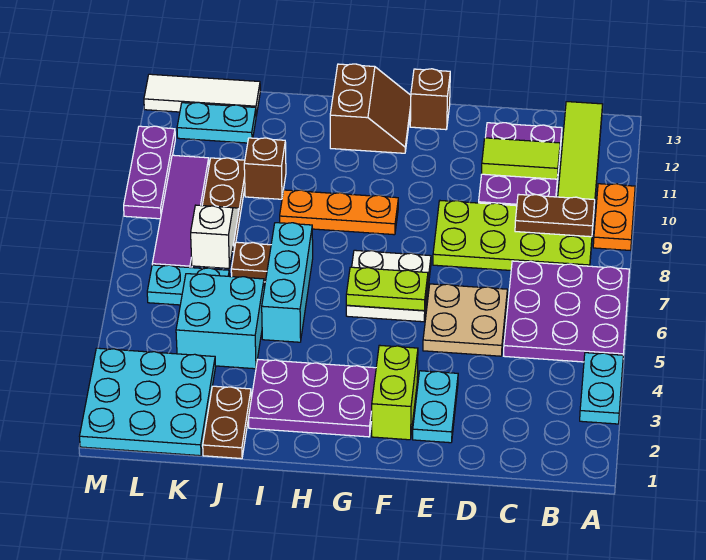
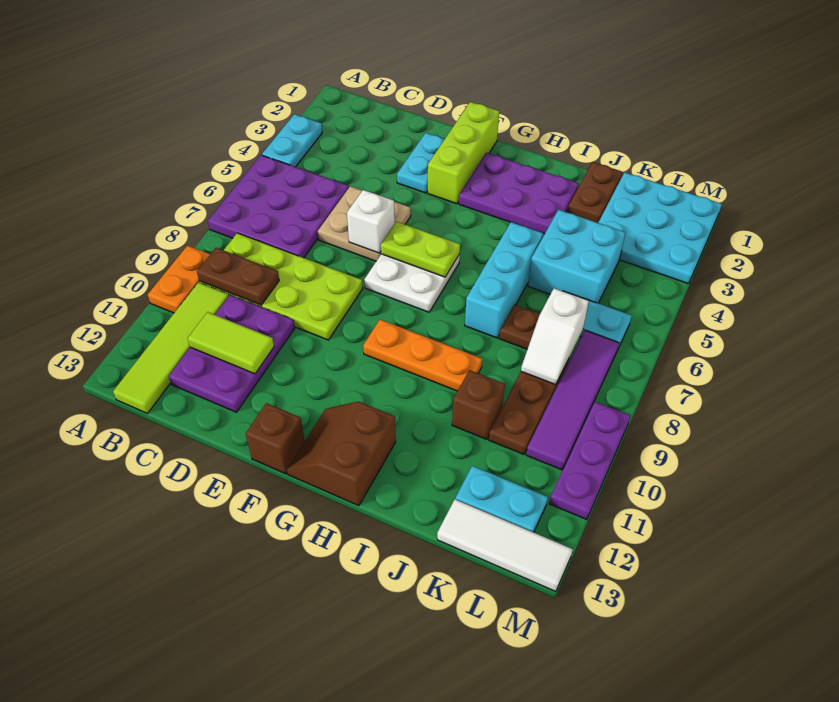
none -> white brick E6 level 2
lime brick F2:F3 level 1 -> lime brick F1:F3 level 1

